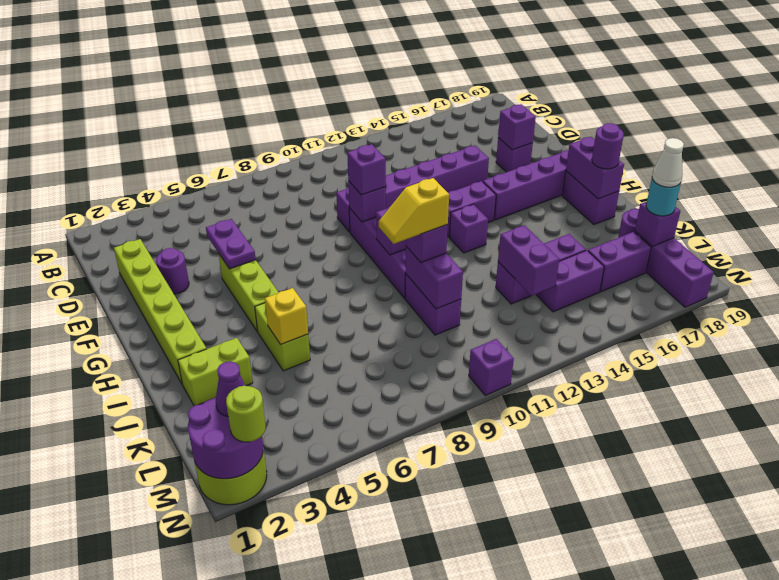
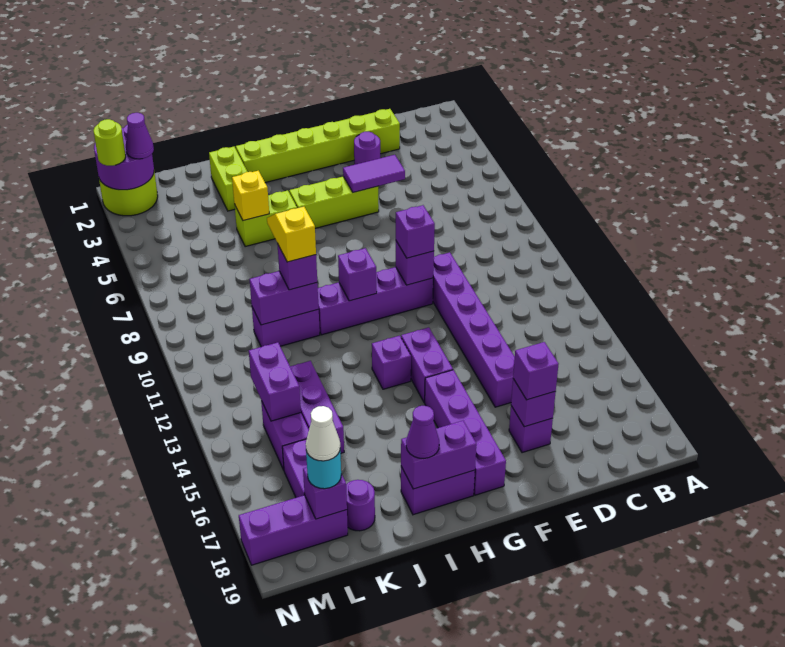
purple plate E5:F5 level 2 -> purple tile E5:F5 level 2
purple round brick I18 level 3 -> purple cone I18 level 3
purple brick K13:L13 level 2 -> purple brick L13:L14 level 2
purple brick N10 level 1 -> purple brick E17 level 3

